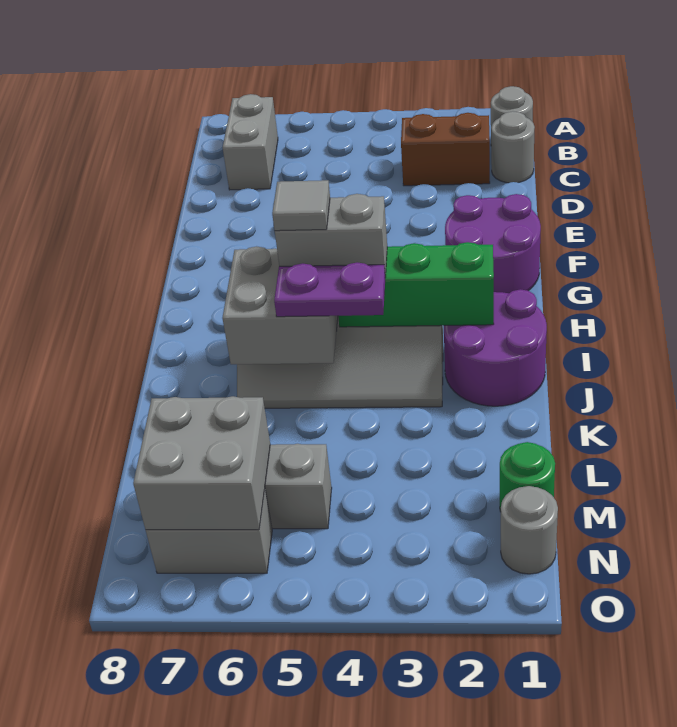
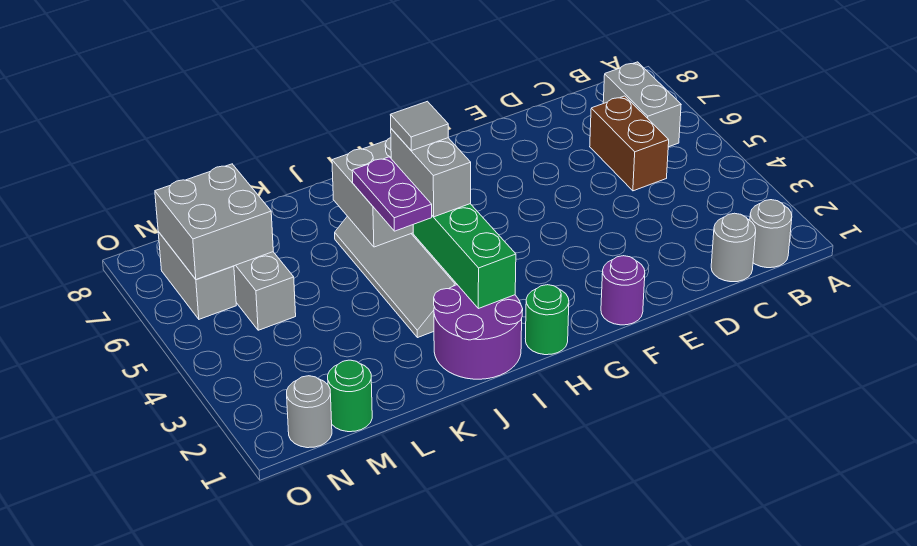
grey brick B7:C7 level 1 -> grey brick B6:B7 level 1
brown brick C2:C3 level 1 -> brown brick C5:C6 level 1
purple round brick F1:G2 level 1 -> purple round brick F1 level 1
none -> green round brick H1 level 1

